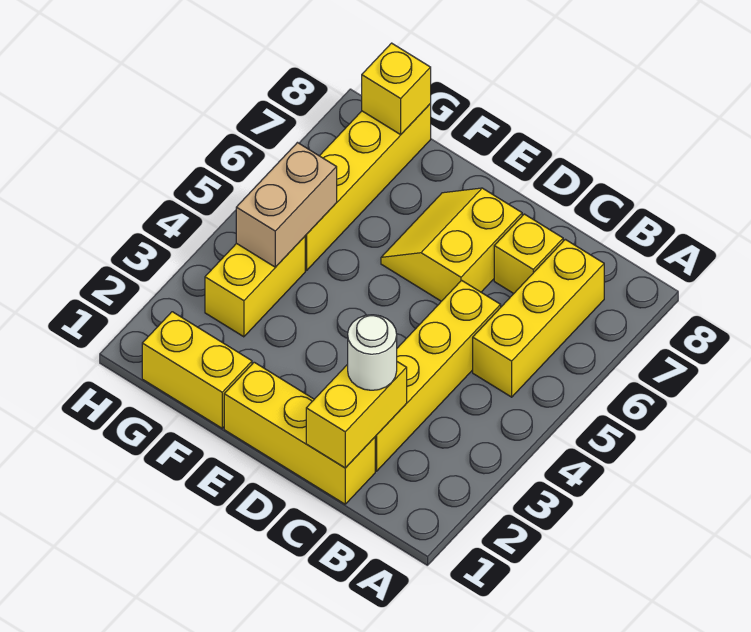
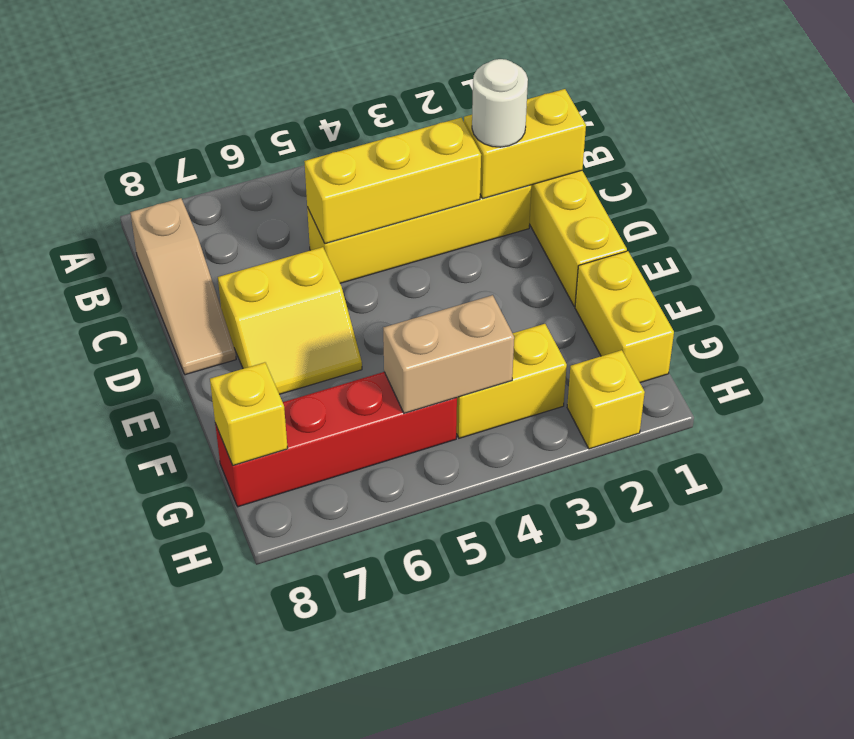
yellow brick B5:B7 level 1 -> yellow brick C3:C5 level 2
none -> tan slope B8:D8 level 1 top B
yellow brick C7 level 1 -> yellow brick H2 level 1
yellow brick G5:G8 level 1 -> red brick G5:G8 level 1

